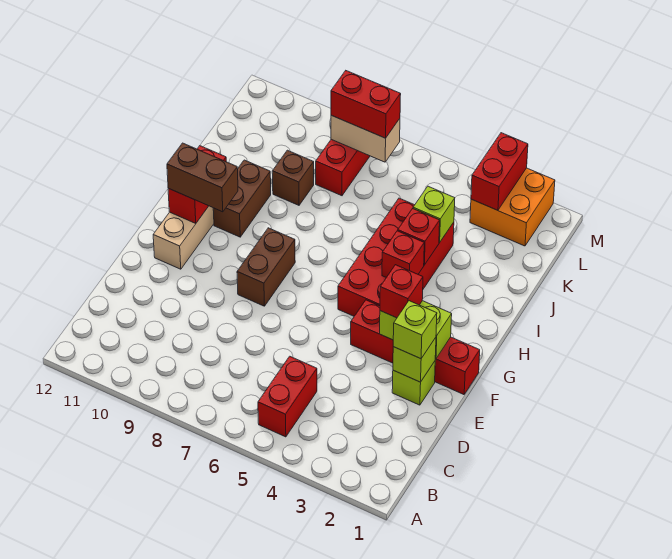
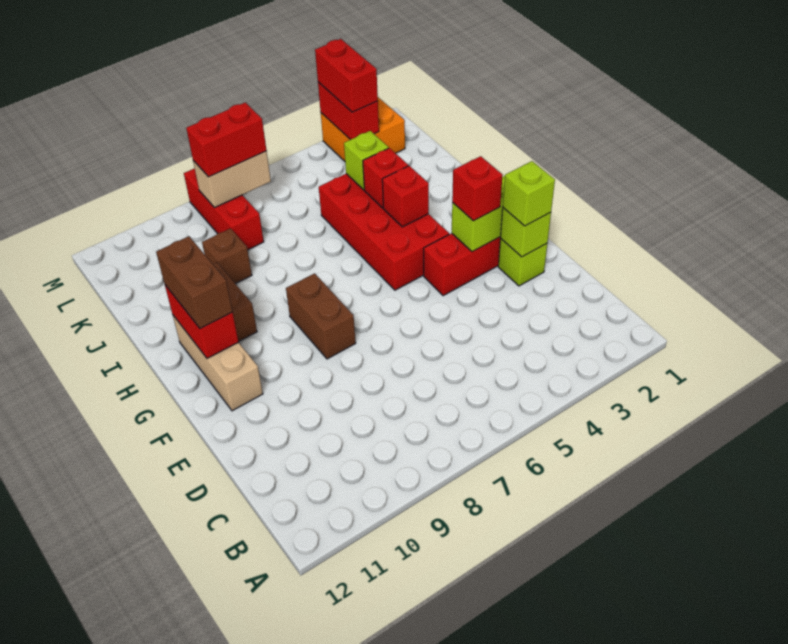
red brick B5:C5 level 1 -> red brick L3:M3 level 3
brown brick G10:G11 level 3 -> brown brick G11:H11 level 3

